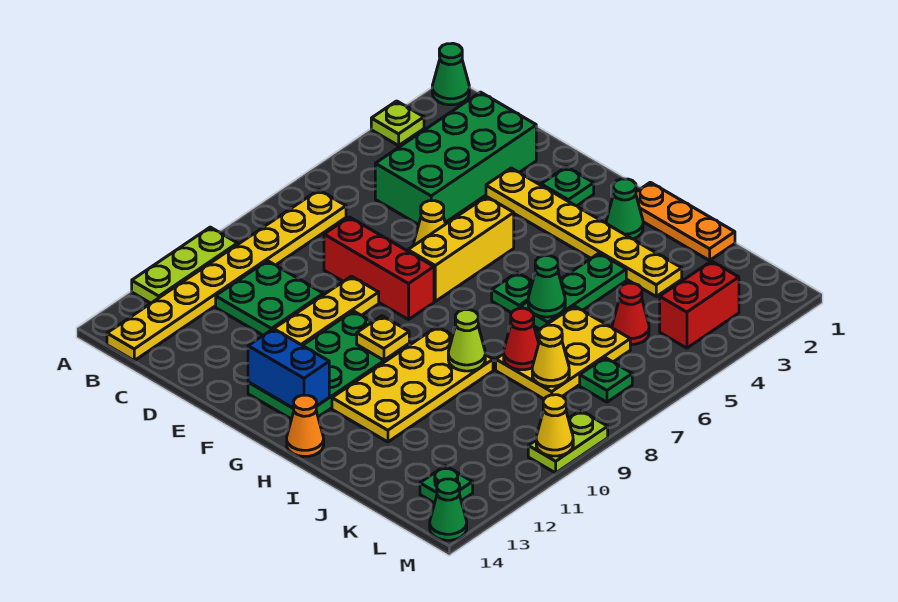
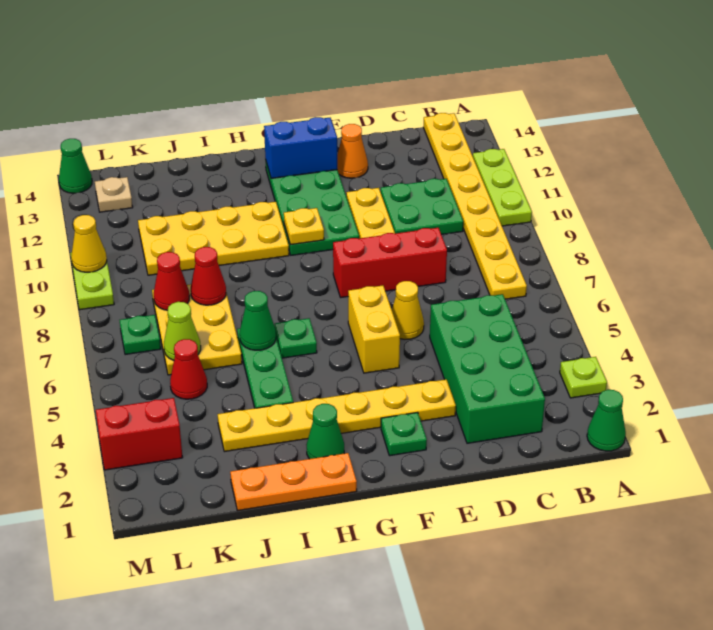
yellow brick F5:F7 level 1 -> yellow brick F5:F6 level 1
yellow plate H9:I12 level 1 -> yellow plate H10:K11 level 1
orange cone H14 level 1 -> orange cone E13 level 1
lime cone I9 level 2 -> lime cone K6 level 2
yellow cone K8 level 2 -> red cone K8 level 2
red brick L3:L4 level 1 -> red brick L3:M3 level 1
green plate L13 level 1 -> tan plate L13 level 1

